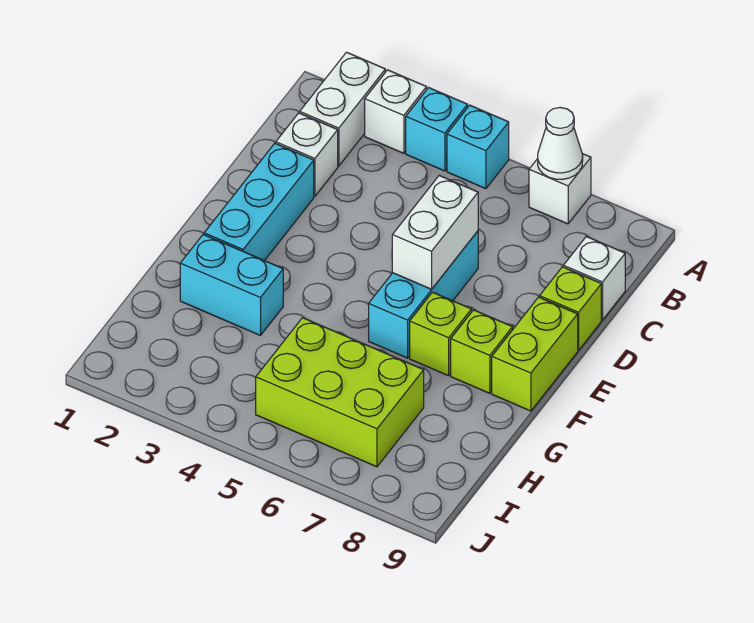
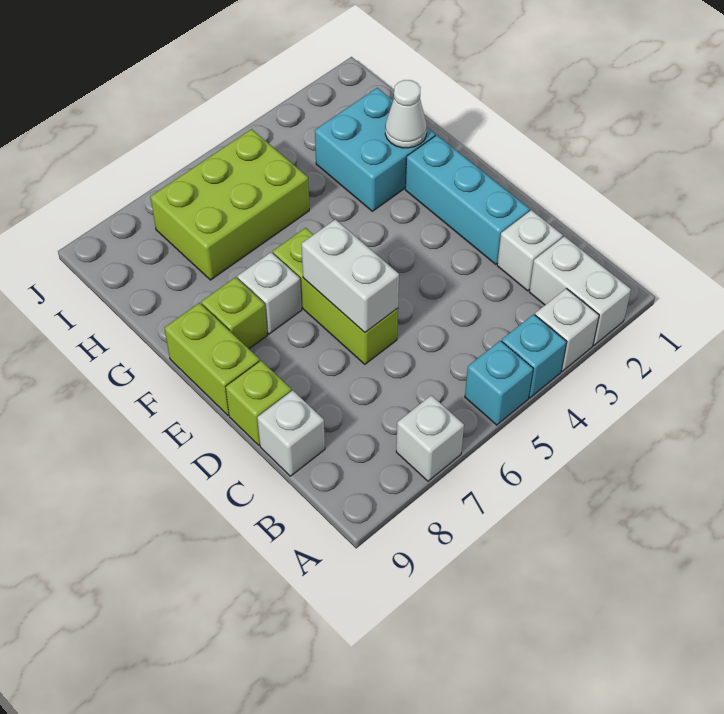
white cone A7 level 2 -> white cone G2 level 2
cyan brick D6:F6 level 1 -> lime brick D6:F6 level 1
lime brick F7 level 1 -> white brick F7 level 1
cyan brick G2:G3 level 1 -> cyan brick G2:H3 level 1

